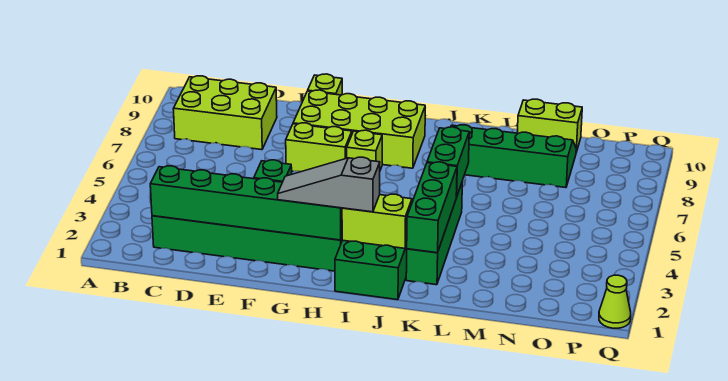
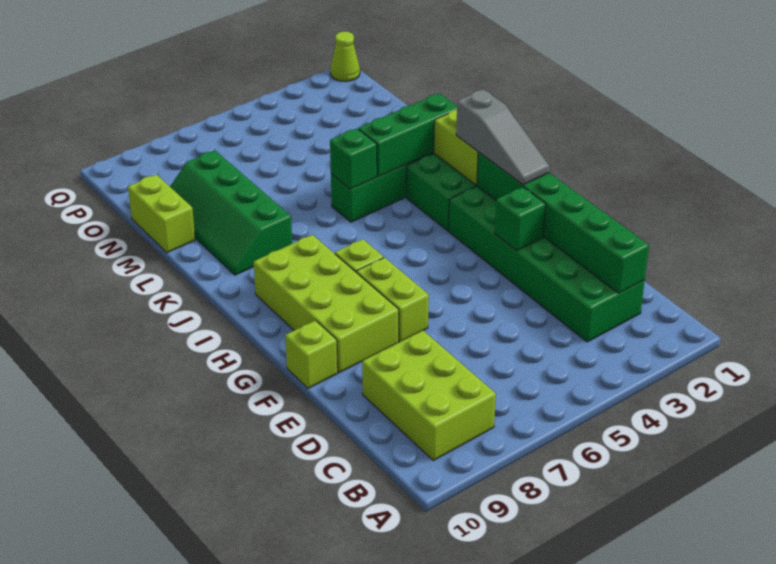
green brick K5:K6 level 2 -> green brick K5 level 2

